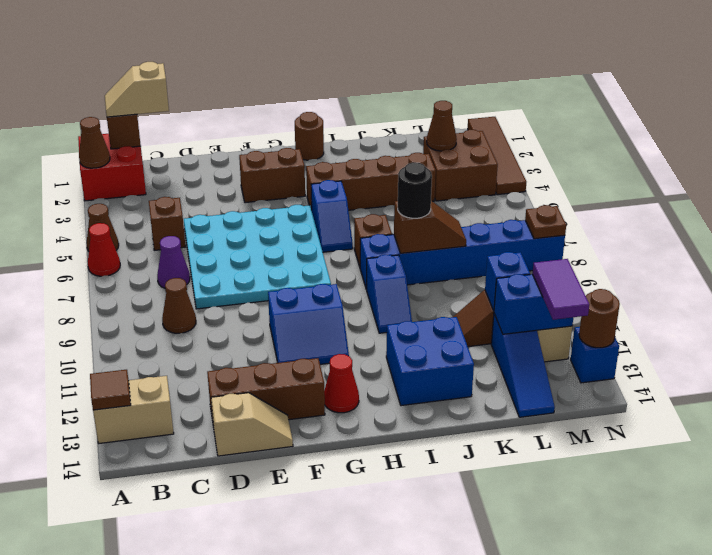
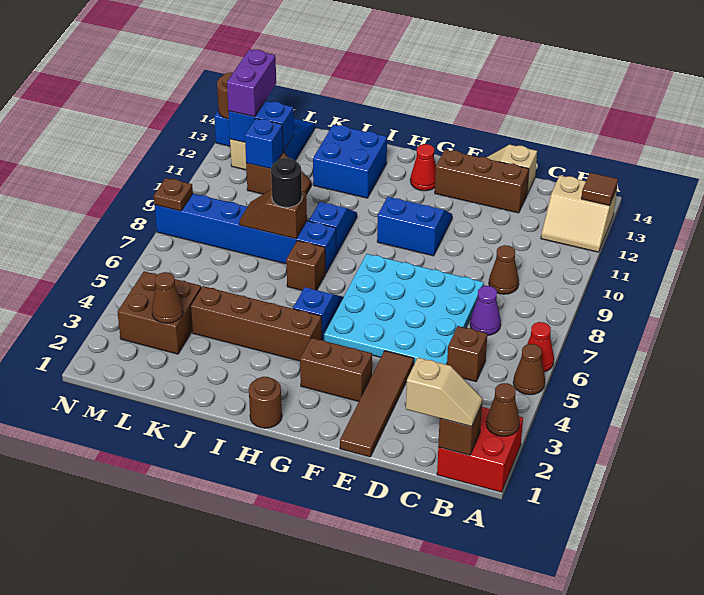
purple tile M12:M13 level 3 -> purple brick M12:M13 level 3
brown tile N1:N4 level 1 -> brown tile E1:E4 level 1

